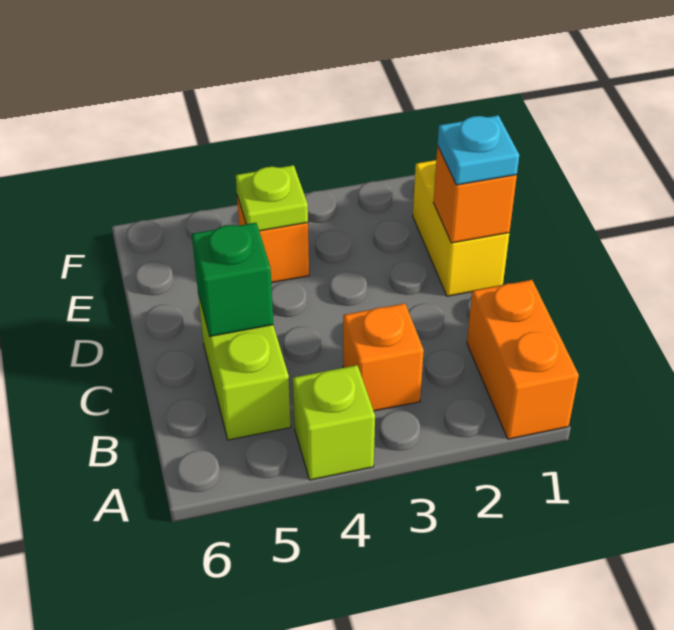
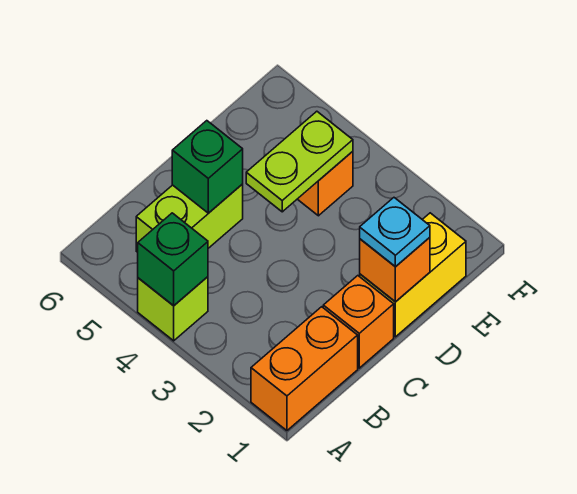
none -> green brick A4 level 2
orange brick B3 level 1 -> orange brick C1 level 1
lime plate E4 level 2 -> lime plate D4:E4 level 2

